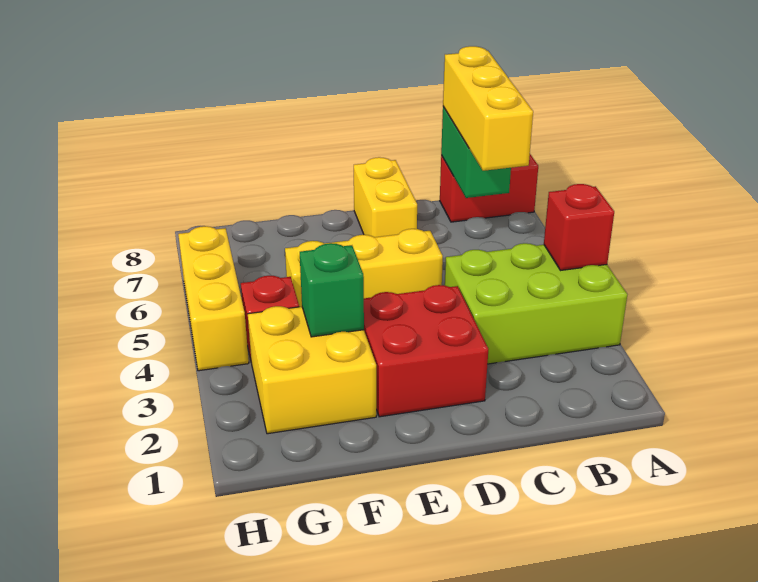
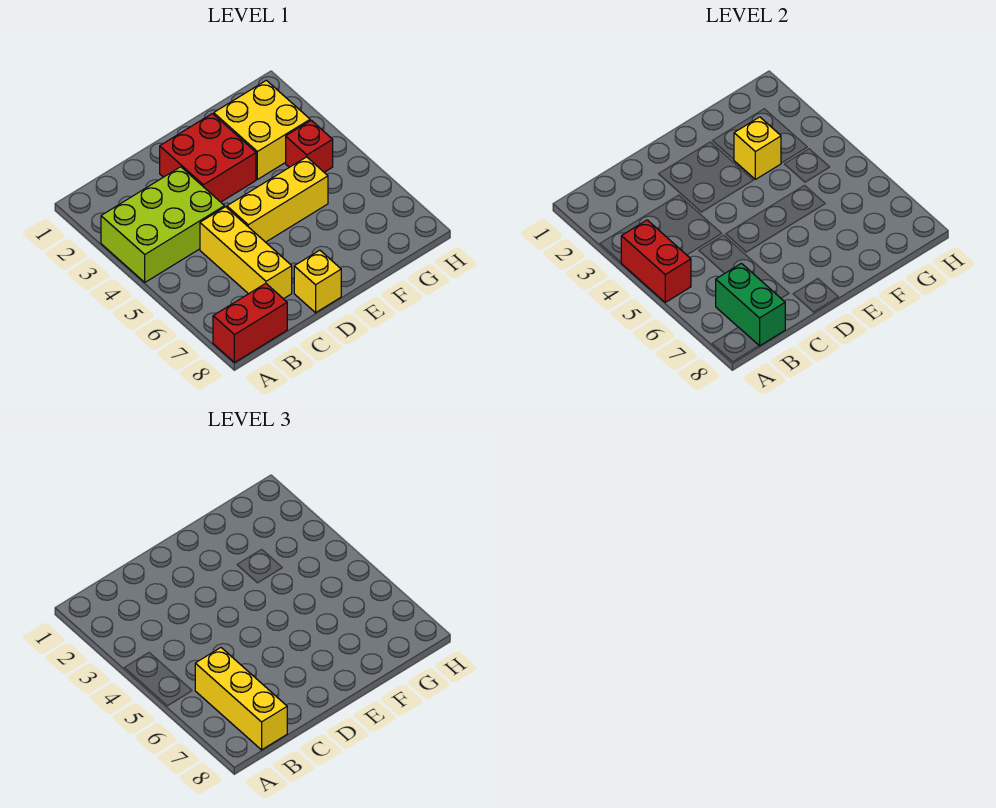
red brick A4 level 2 -> red brick A4:A5 level 2
yellow brick D7:D8 level 1 -> yellow brick D8 level 1
green brick F3 level 2 -> yellow brick F3 level 2
yellow brick H4:H6 level 1 -> yellow brick C5:C7 level 1

